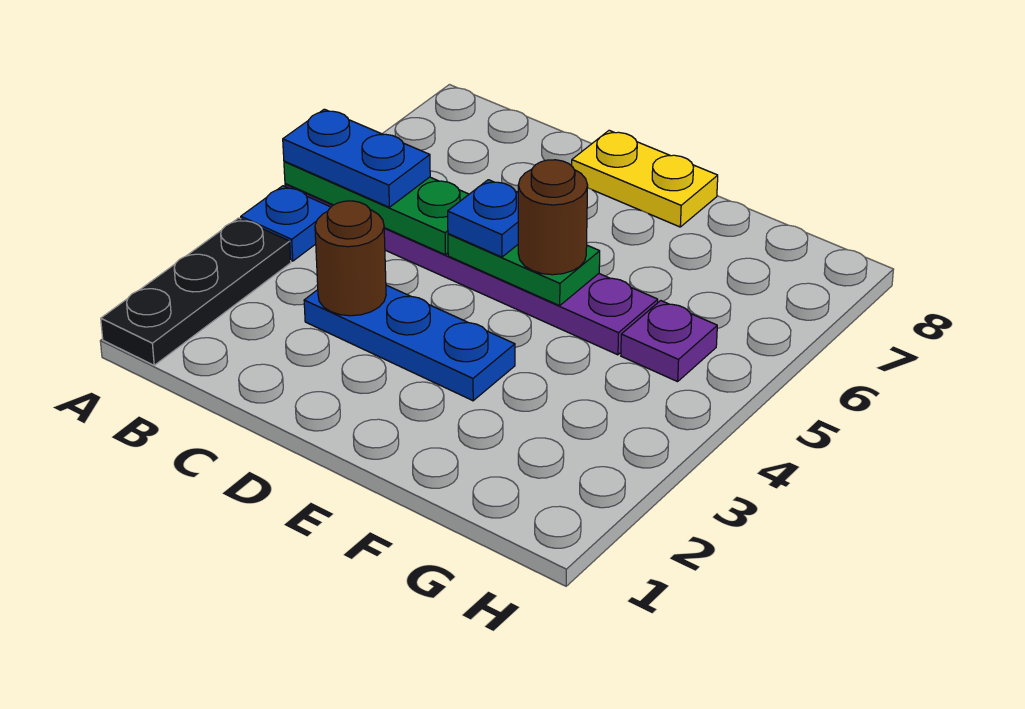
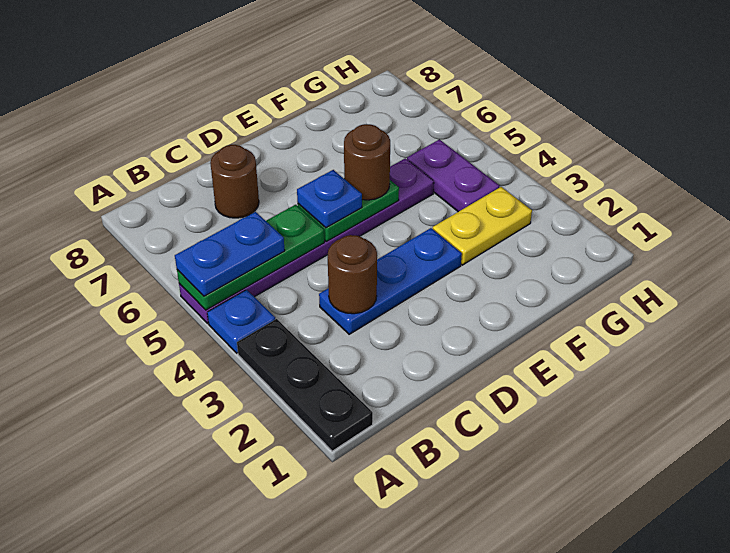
none -> brown round brick C7 level 1
yellow plate D8:E8 level 1 -> yellow plate F3:G3 level 1
purple plate G5 level 1 -> purple plate G4:G5 level 1

